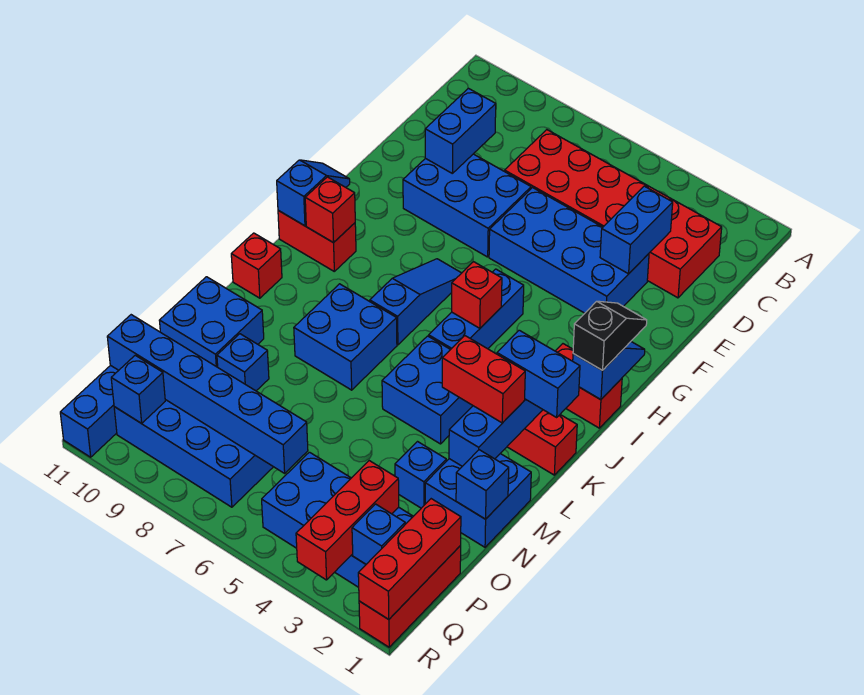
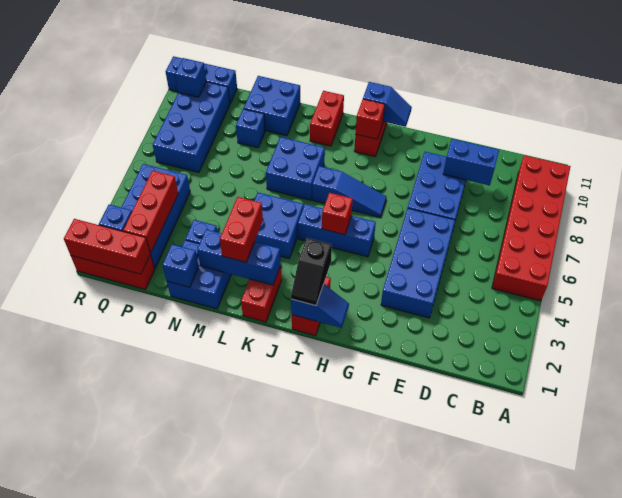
red brick C2:D7 level 1 -> red brick A5:B10 level 1
blue brick D3:E3 level 2 -> none
black slope H1:I1 level 3 top I -> black slope I1:I2 level 3 top 2
blue brick K1:K2 level 3 -> none
red brick K11 level 1 -> red brick K10:K11 level 1
red brick P3:R3 level 2 -> red brick P2:P4 level 2
blue brick P6:P11 level 2 -> none

